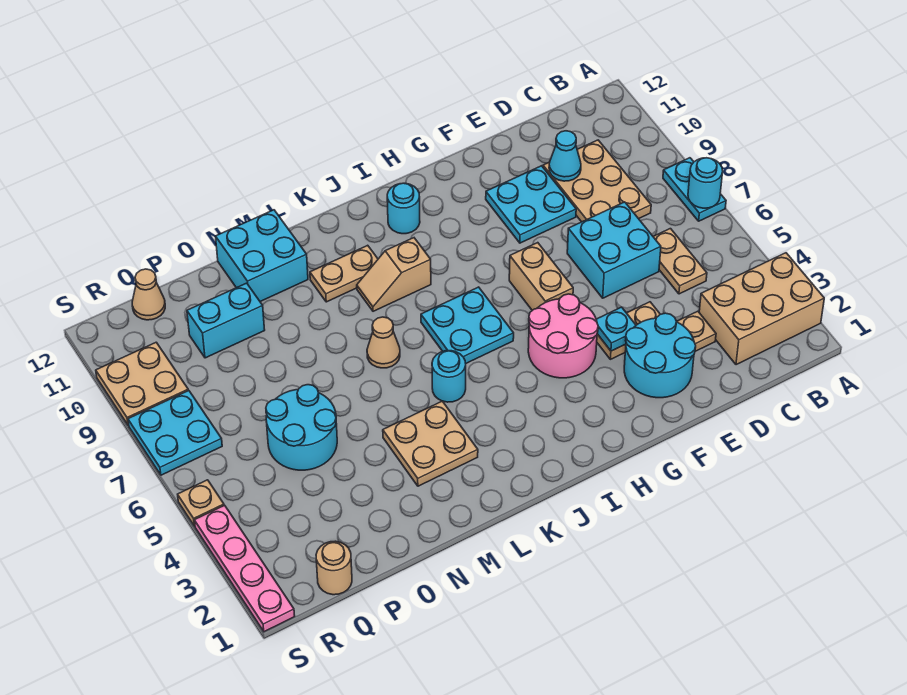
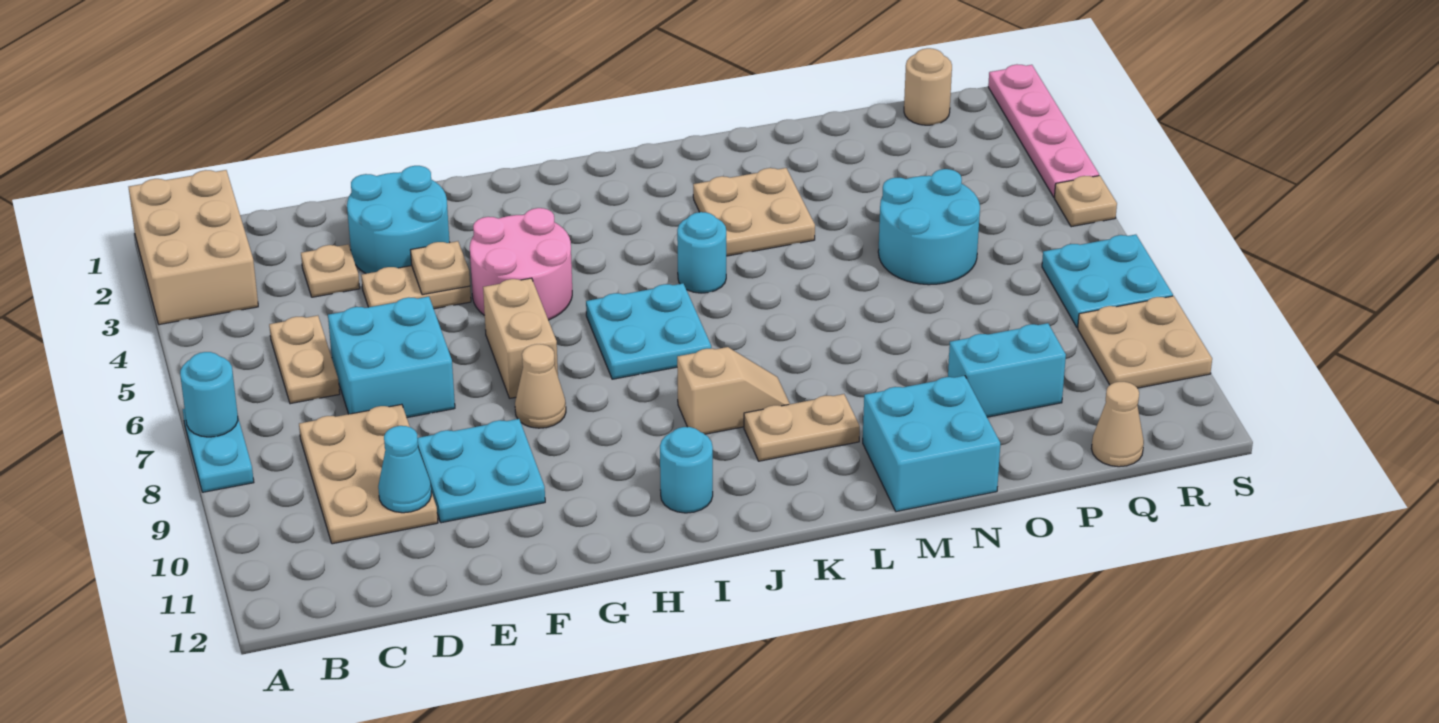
tan brick A2:C3 level 1 -> tan brick A1:B3 level 1
cyan plate F4 level 2 -> tan plate F4 level 2
tan cone L7 level 1 -> tan cone G8 level 1

